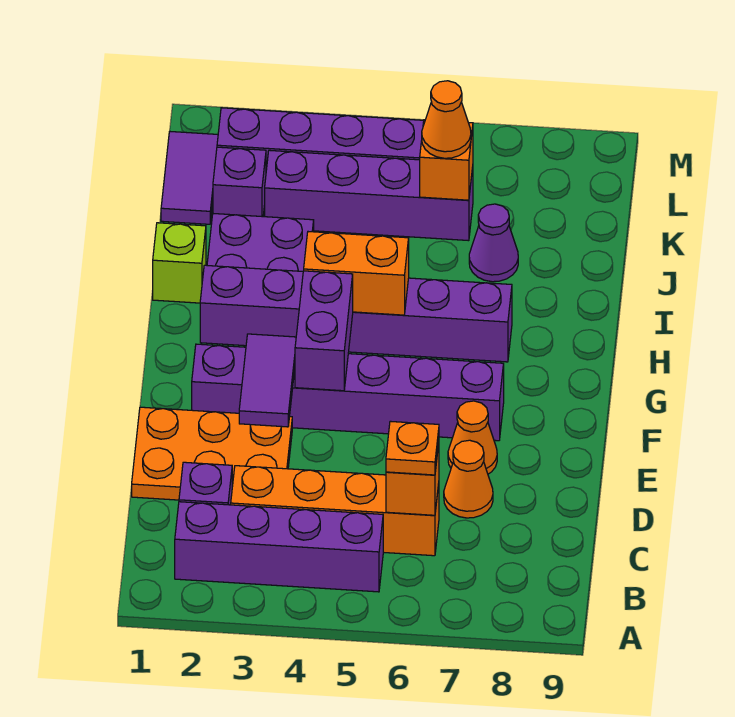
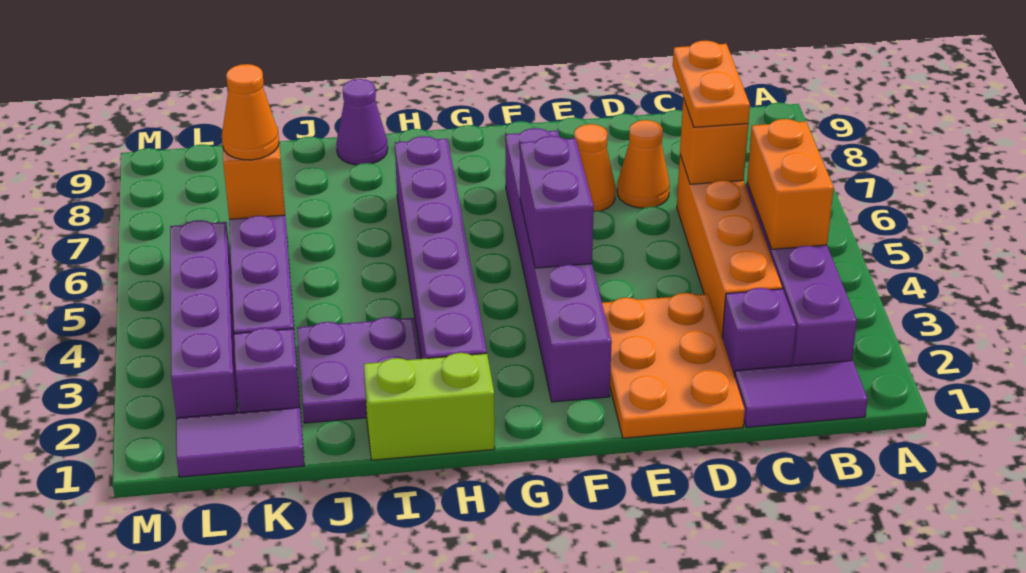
orange plate C6 level 3 -> orange plate C6:C7 level 3
purple tile E3:F3 level 2 -> purple tile B1:C1 level 1
purple brick F4:G4 level 2 -> purple brick F4:F5 level 2
orange brick H4:H5 level 2 -> orange brick B4:B5 level 2
lime brick I1 level 1 -> lime brick H1:I1 level 1
purple cone J7 level 1 -> purple cone I9 level 1

